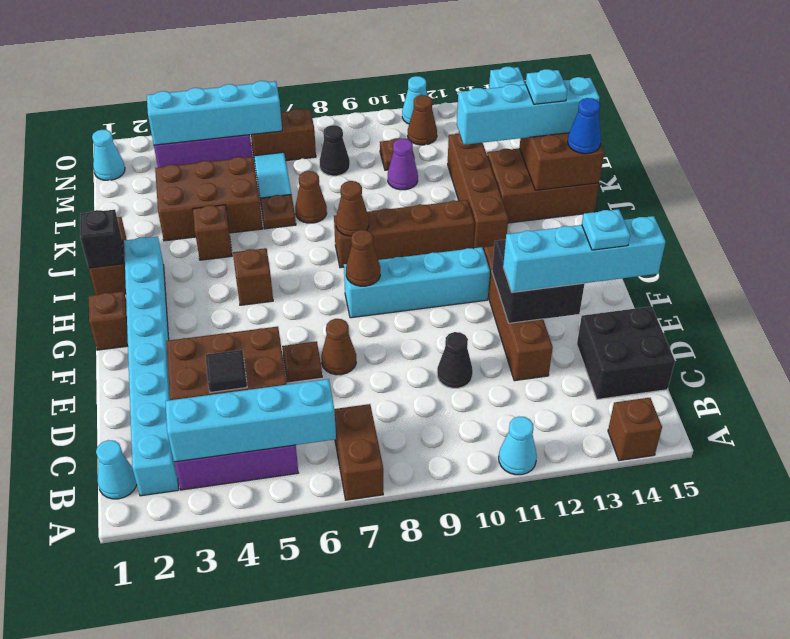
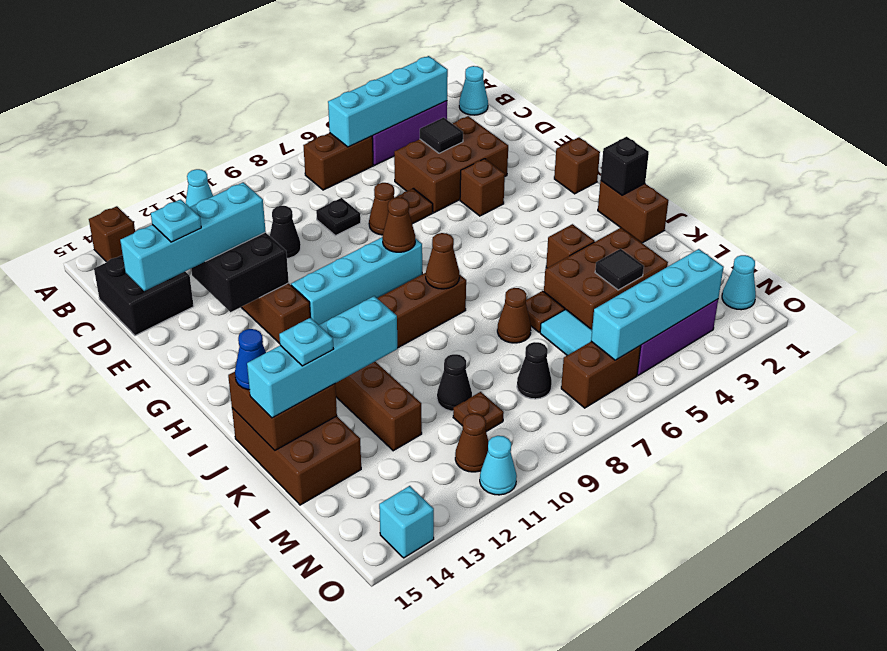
brown brick A7:B7 level 1 -> brown brick B6:B7 level 1
cyan brick B2:I2 level 1 -> none
none -> black plate D8 level 1
brown brick H5 level 1 -> brown brick F4 level 1
brown brick J13:K15 level 1 -> brown brick J14:L15 level 1
none -> black tile L4 level 2
purple cone L10 level 1 -> black cone L10 level 1

